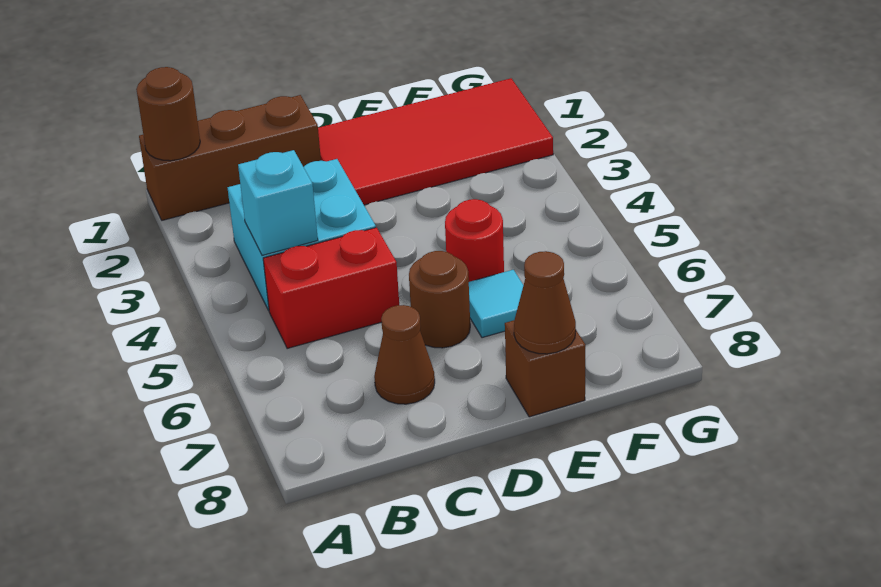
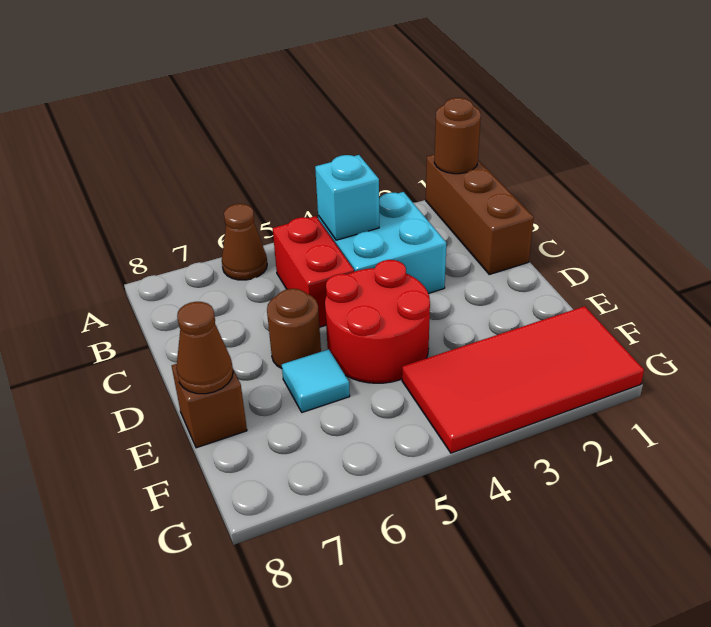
brown cone C7 level 1 -> brown cone A6 level 1
red tile D1:G2 level 1 -> red tile F1:G4 level 1
red round brick E5 level 1 -> red round brick D4:E5 level 1

